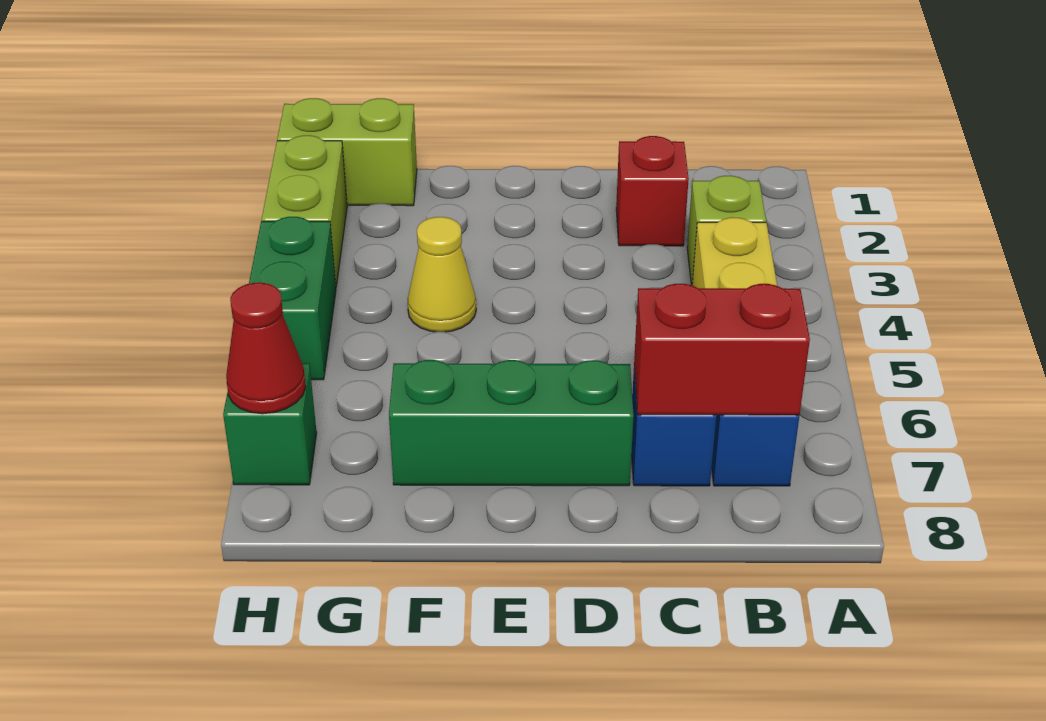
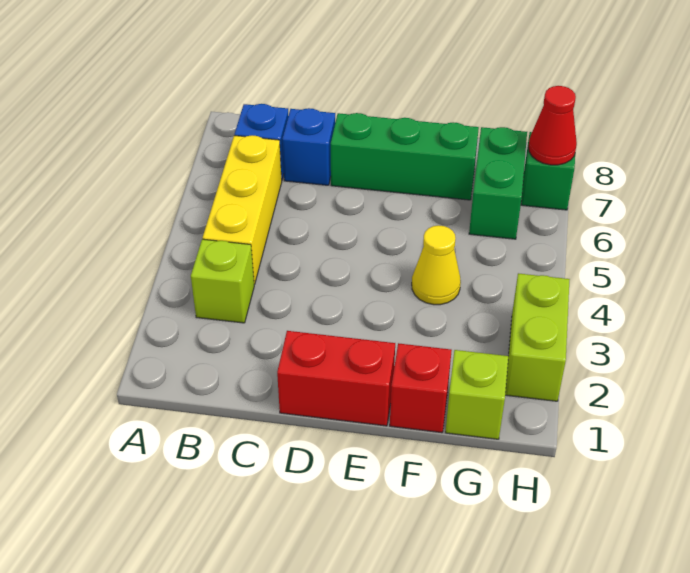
red brick B7:C7 level 2 -> red brick D1:E1 level 1
red brick C2 level 1 -> red brick F1 level 1
lime brick G1:H1 level 1 -> lime brick G1 level 1
green brick H4:H5 level 1 -> green brick G6:G7 level 1

